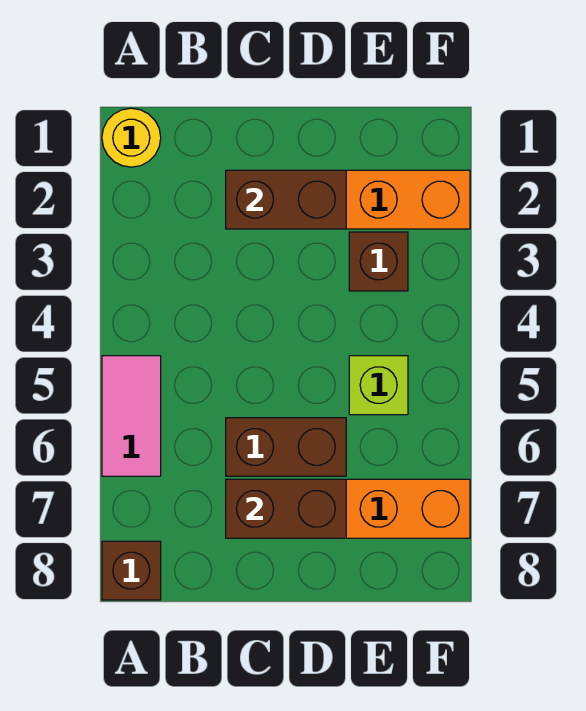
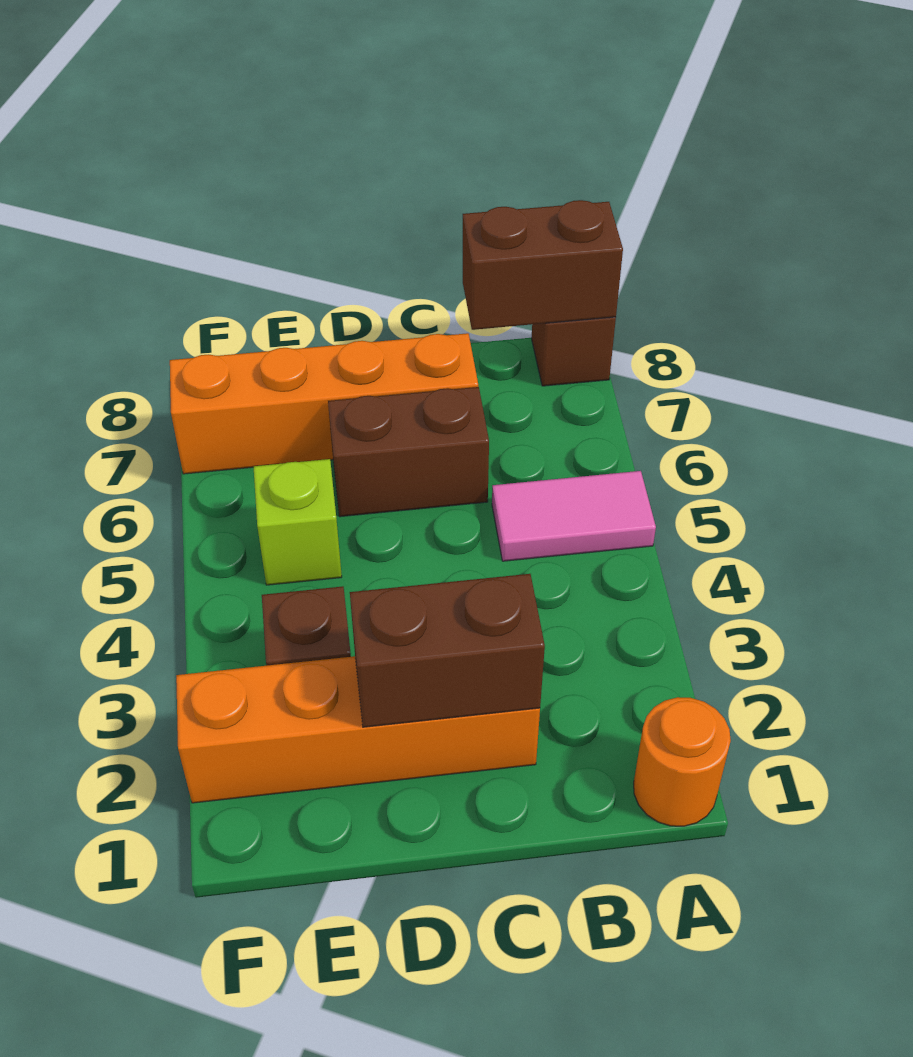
yellow round brick A1 level 1 -> orange round brick A1 level 1
pink tile A5:A6 level 1 -> pink tile A5:B5 level 1
brown brick C7:D7 level 2 -> brown brick A8:B8 level 2

